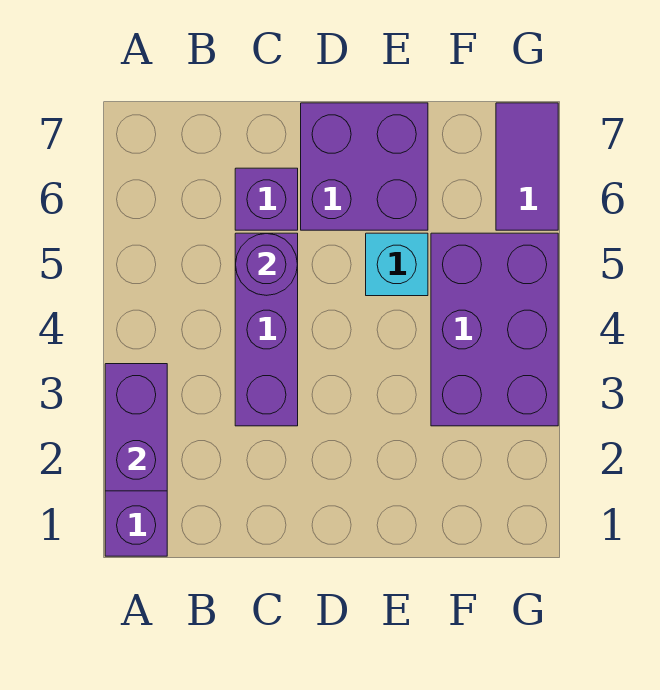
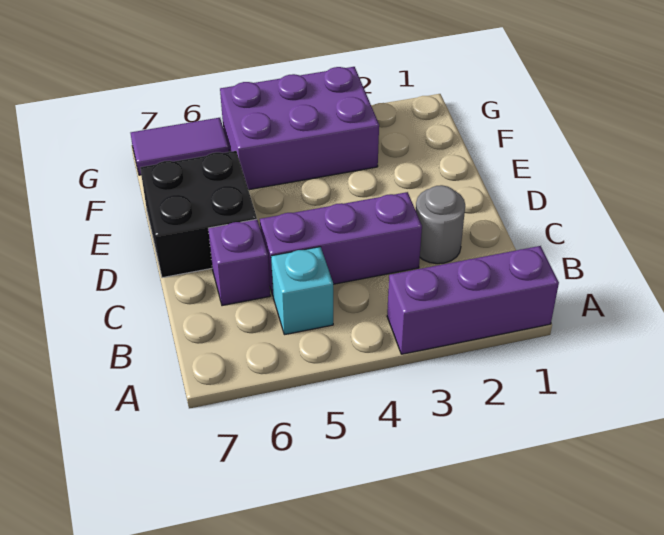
purple brick A2:A3 level 2 -> none
none -> grey round brick C2 level 1
purple round brick C5 level 2 -> none
purple brick D6:E7 level 1 -> black brick D6:E7 level 1
cyan brick E5 level 1 -> cyan brick B5 level 1

